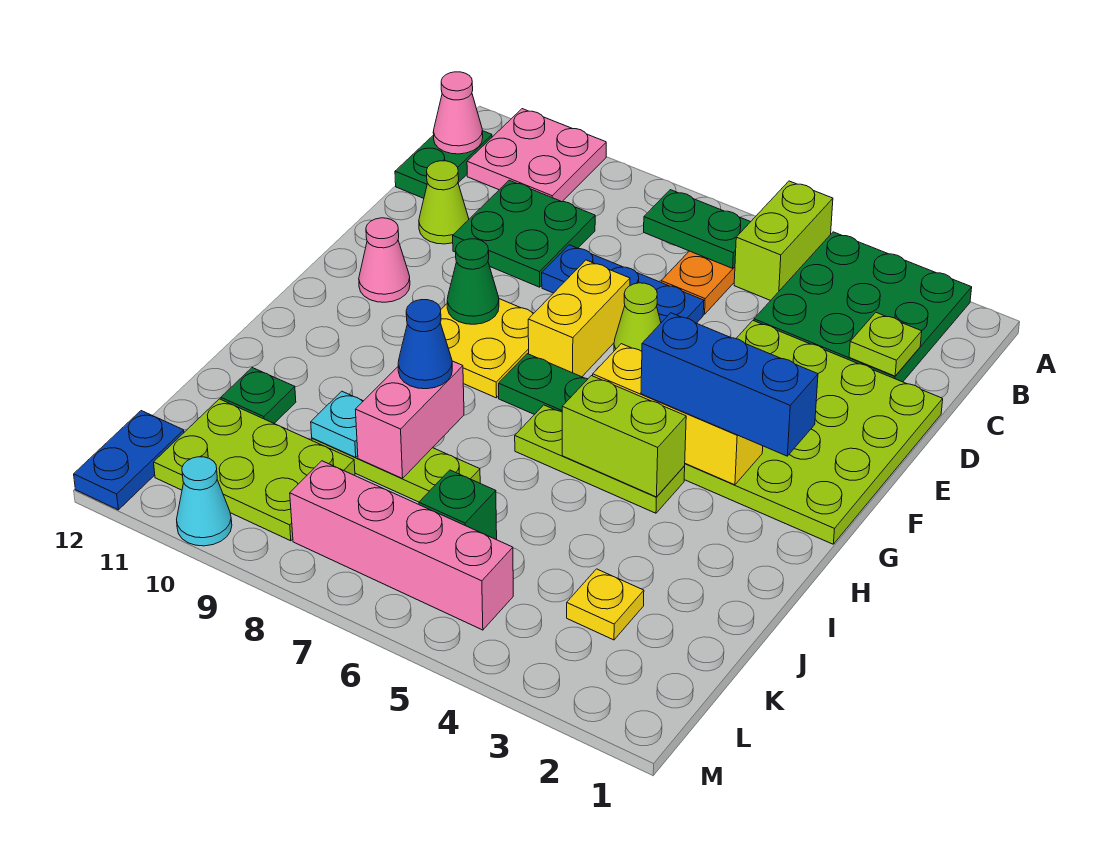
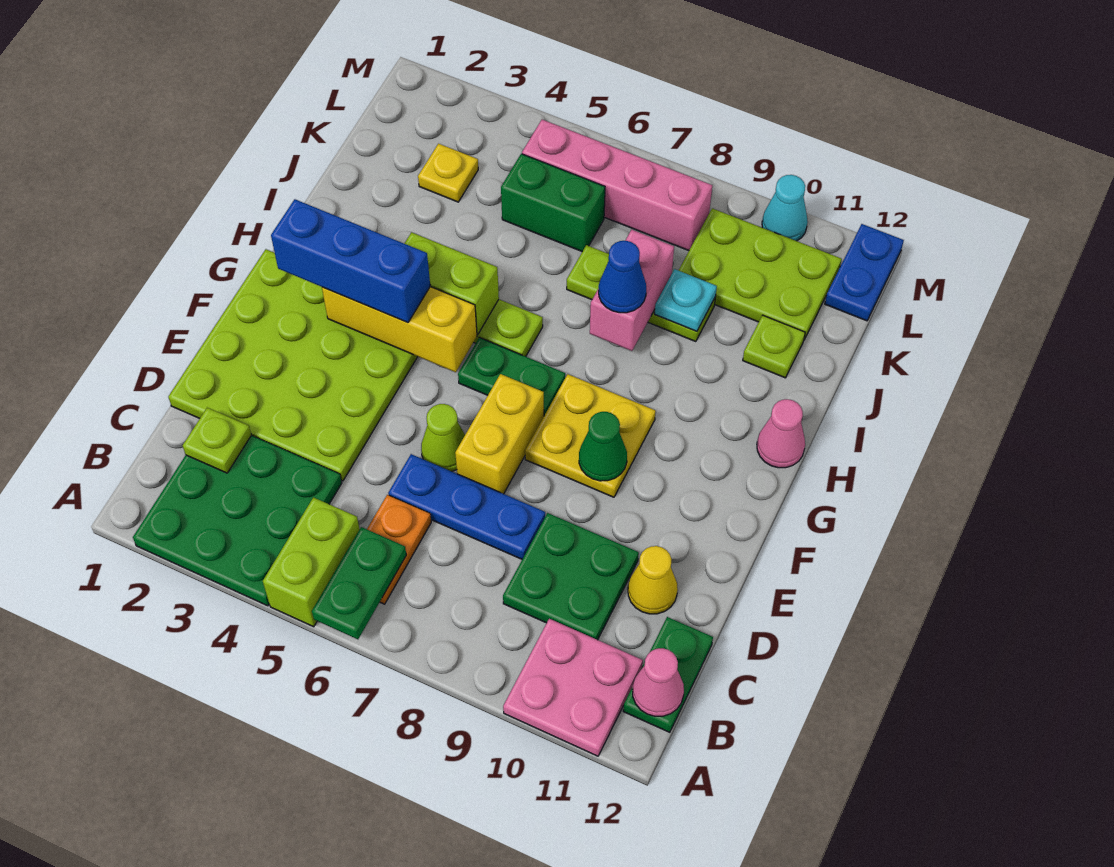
green plate B6:B7 level 2 -> green plate A6:B6 level 2
lime cone D11 level 1 -> yellow cone D11 level 1
pink cone F11 level 1 -> pink cone H12 level 1
green plate J11 level 1 -> lime plate J11 level 1
green brick K6 level 1 -> green brick K5:K6 level 1

